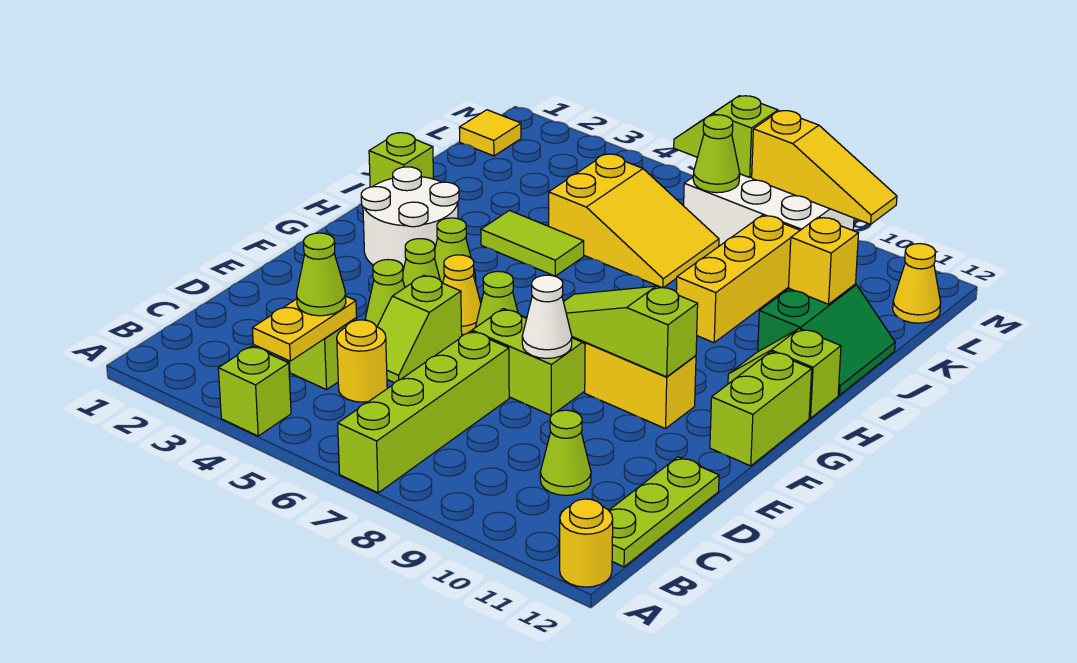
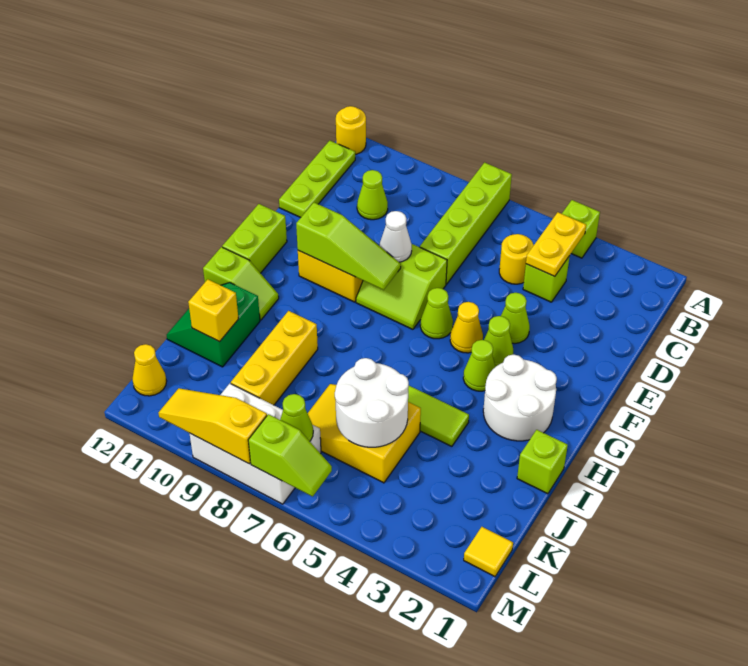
lime cone C4 level 3 -> none
lime slope D5:E5 level 1 top E -> none
none -> white round brick J5:K6 level 2

